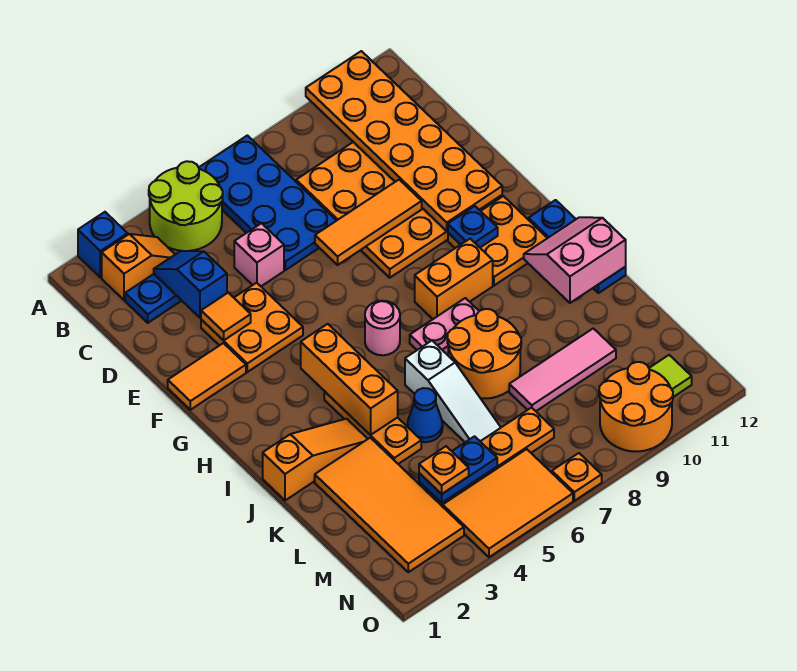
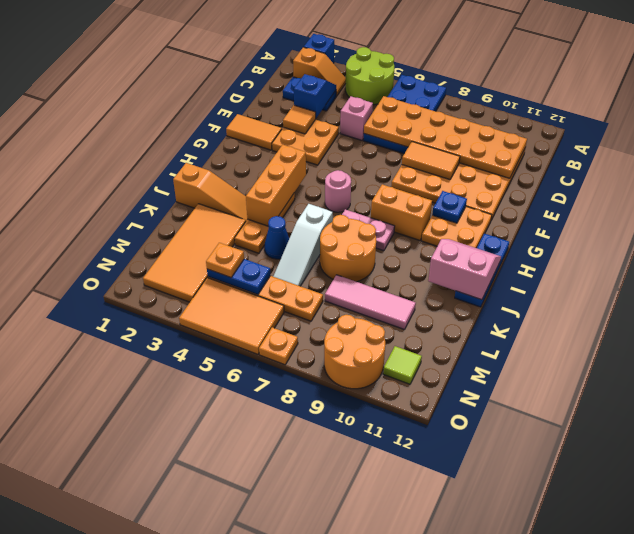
orange plate A10:F11 level 2 -> orange plate C6:D11 level 2
orange tile E7:E9 level 2 -> orange tile E8:E9 level 2

